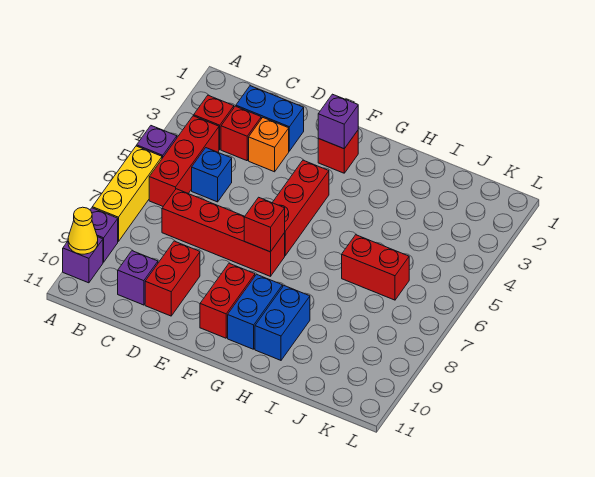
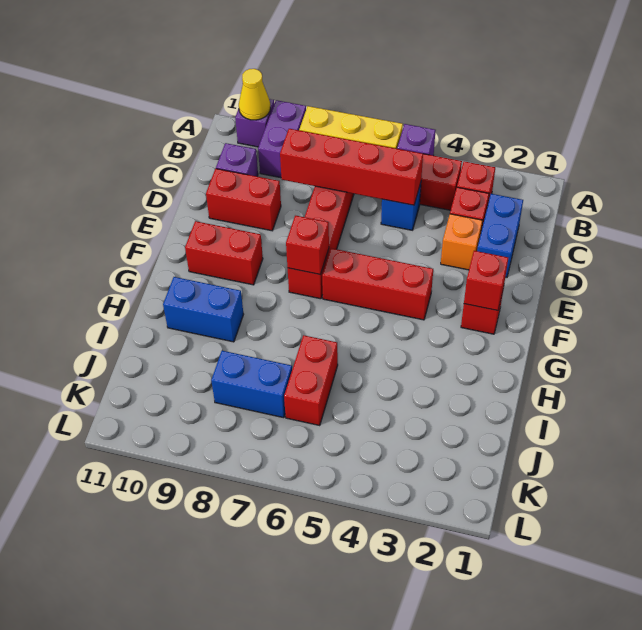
purple brick A9 level 1 -> purple brick A9:B9 level 1
none -> red brick C5:C8 level 2
purple brick F2 level 2 -> red brick F2 level 2
blue brick G9:G10 level 1 -> blue brick J7:J8 level 1

